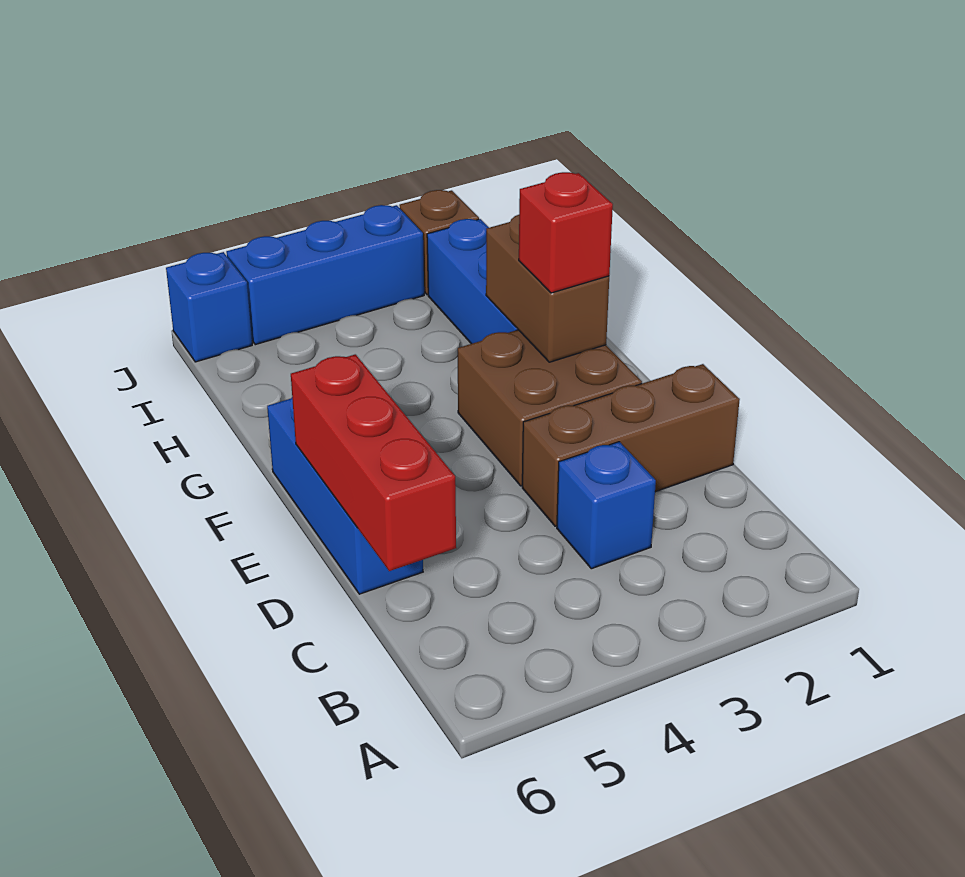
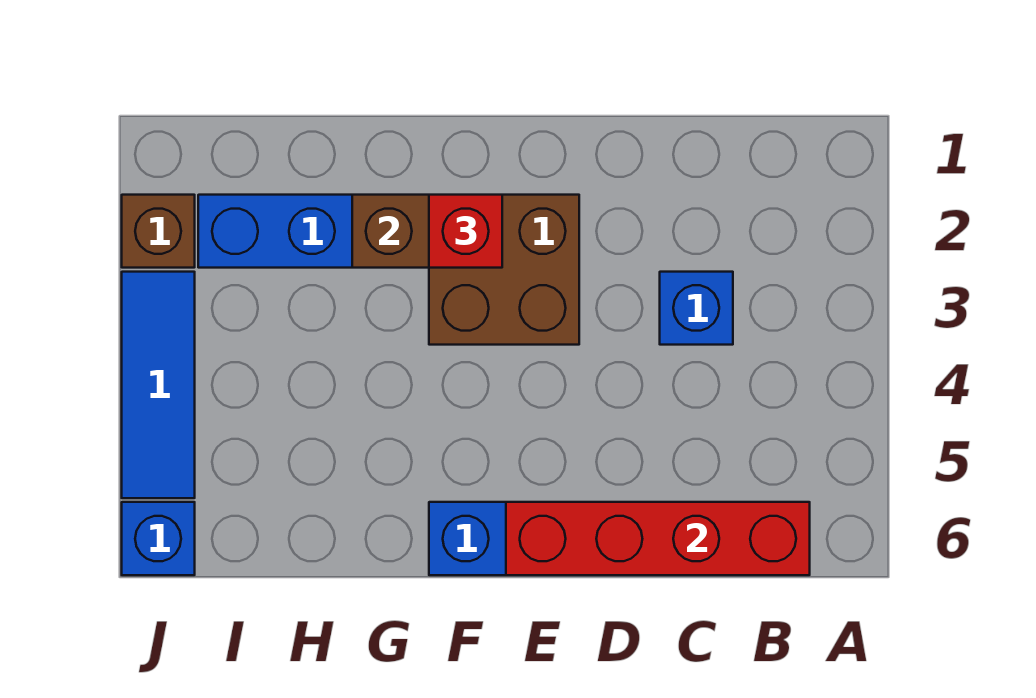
red brick C6:E6 level 2 -> red brick B6:E6 level 2
brown brick D1:D3 level 1 -> none
blue brick J3:J5 level 1 -> blue tile J3:J5 level 1

